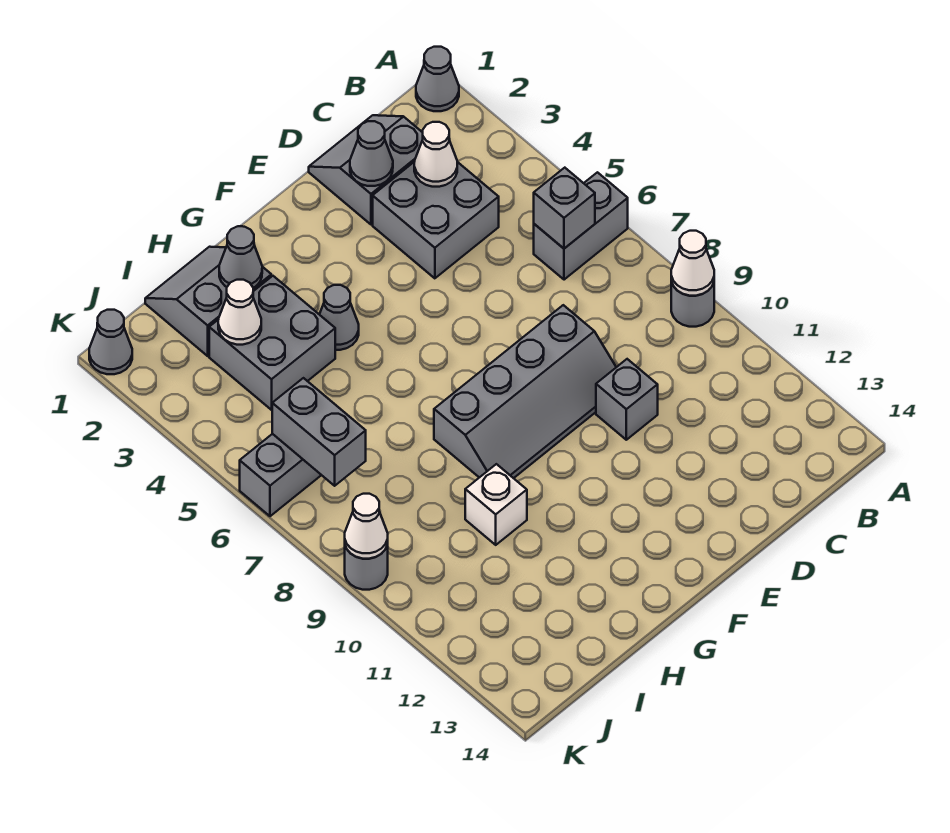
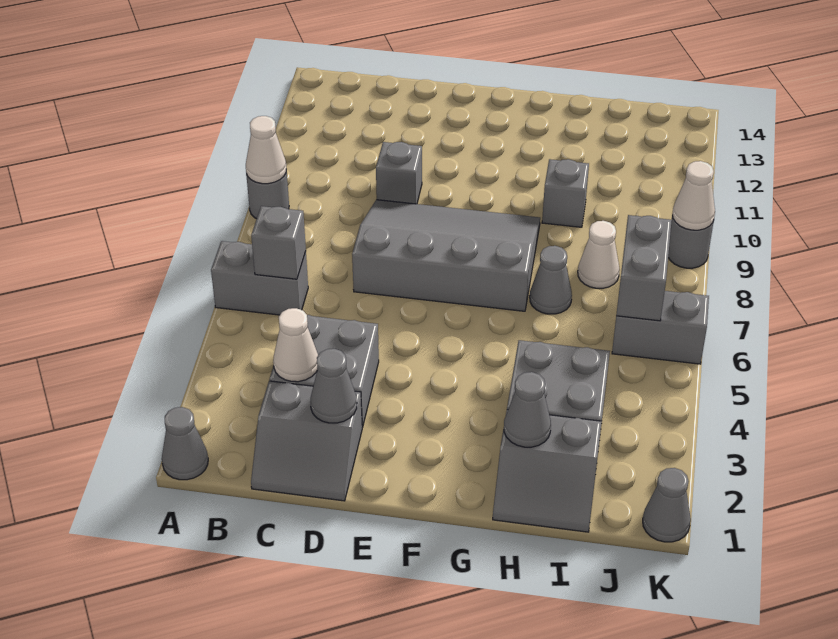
grey slope D8:G9 level 1 top 8 -> grey slope D7:G9 level 1 top 7
grey cone G4 level 1 -> grey cone H7 level 1
white brick H10 level 1 -> grey brick H10 level 1
white cone I3 level 2 -> white cone I8 level 1

